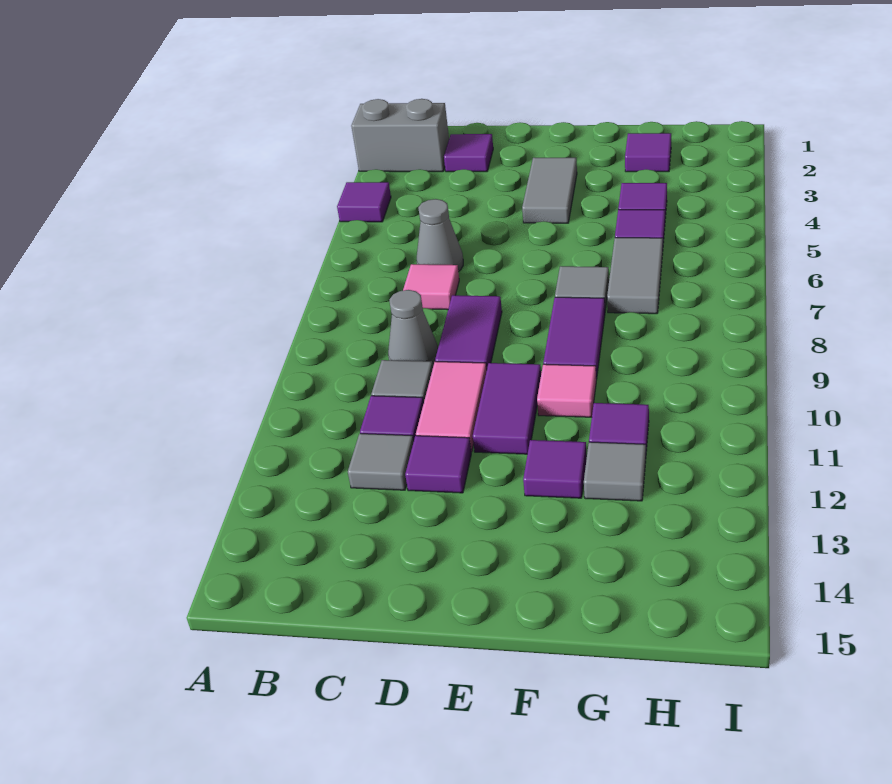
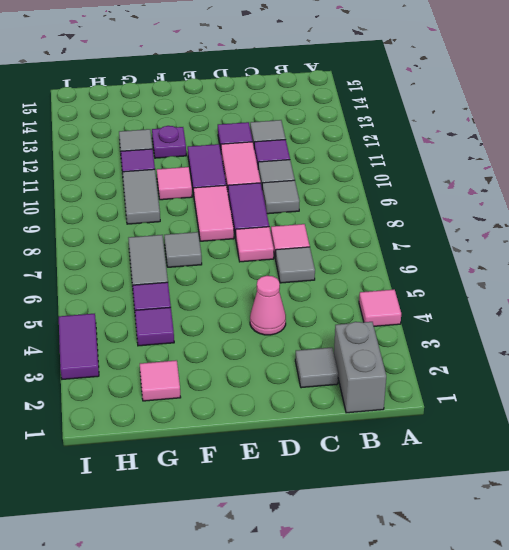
grey brick A2:B2 level 1 -> grey brick B1:B2 level 1
purple tile A4 level 1 -> pink tile A4 level 1
purple tile C2 level 1 -> grey tile C2 level 1
grey cone C6 level 1 -> grey tile C6 level 1
grey cone C9 level 1 -> grey tile C9 level 1
none -> pink cone D4 level 1
none -> pink tile D7 level 1
grey tile E3:E4 level 1 -> grey tile G9:G10 level 1
none -> pink tile E8:E9 level 1
purple tile F8:F9 level 1 -> purple tile I3:I4 level 1
purple tile F12 level 1 -> purple plate F12 level 1
purple tile G2 level 1 -> pink tile G2 level 1

